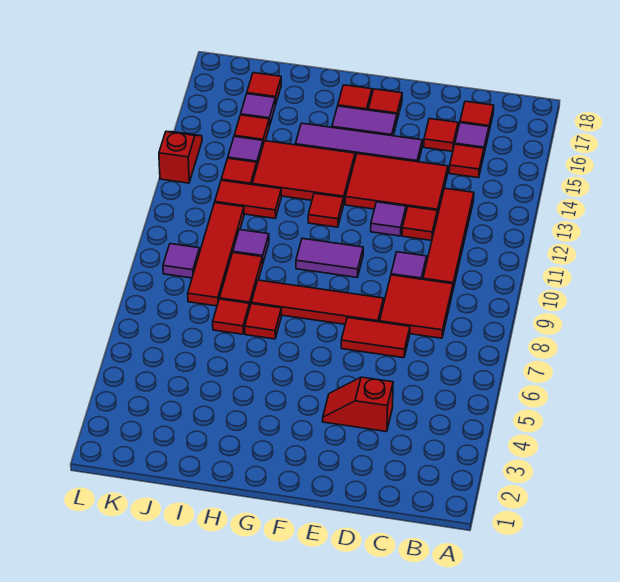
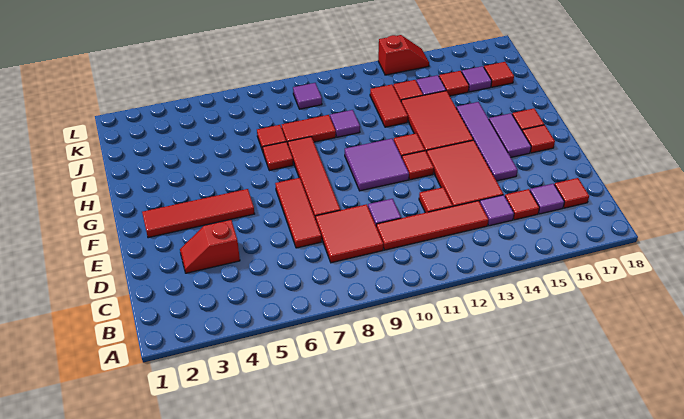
red slope D4:E4 level 1 top D -> red slope D3:D4 level 1 top 4
red tile D7:E7 level 1 -> red tile D7:F7 level 1
red tile D16 level 1 -> red tile F12 level 1
purple tile E12 level 1 -> purple tile C14 level 1
purple tile F10:G10 level 1 -> purple tile F10:G11 level 1
red tile J8:J11 level 1 -> red tile F2:F5 level 1

